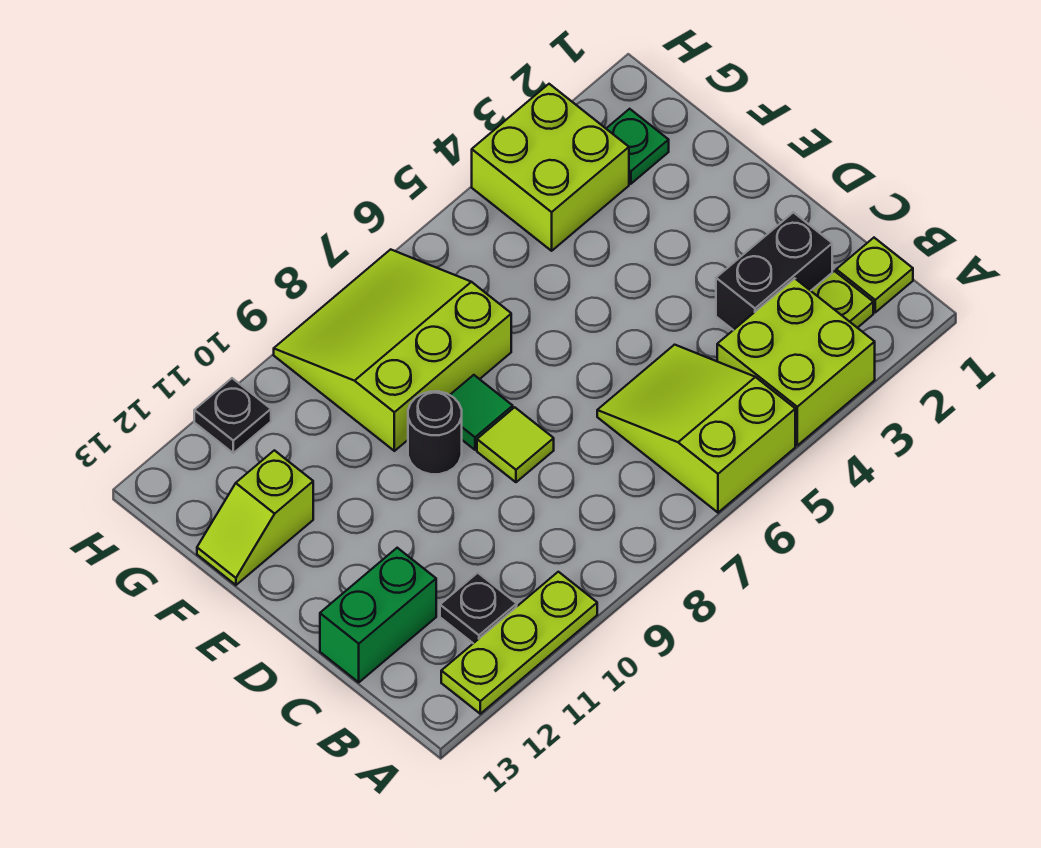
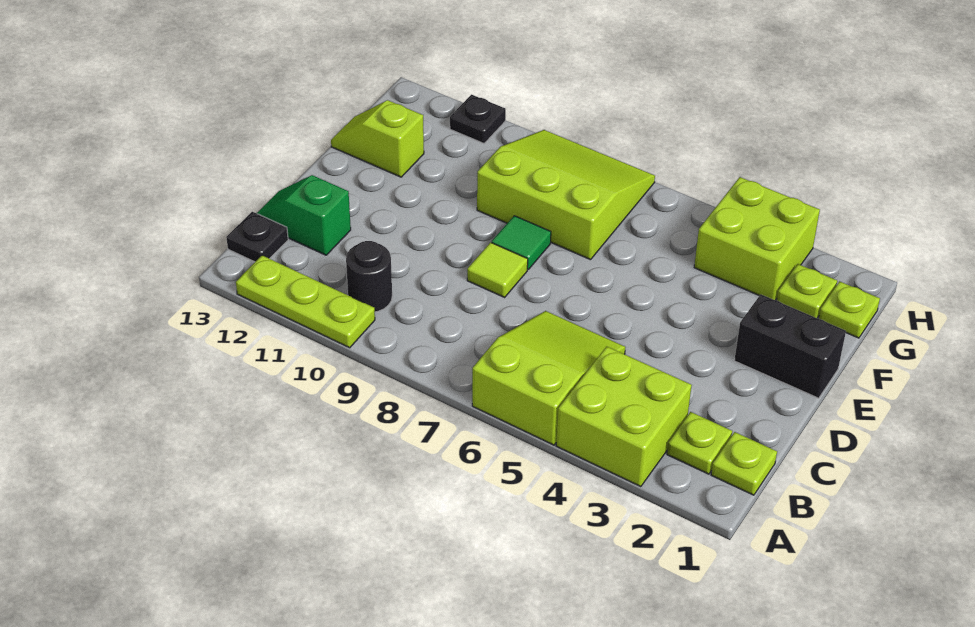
black plate B11 level 1 -> black plate B13 level 1
black brick C2:C3 level 1 -> black brick E1:E2 level 1
green brick C12:C13 level 1 -> green slope C12:C13 level 1 top 12
black round brick E9 level 1 -> black round brick B10 level 1
none -> lime plate G1 level 1
green plate G2 level 1 -> lime plate G2 level 1

